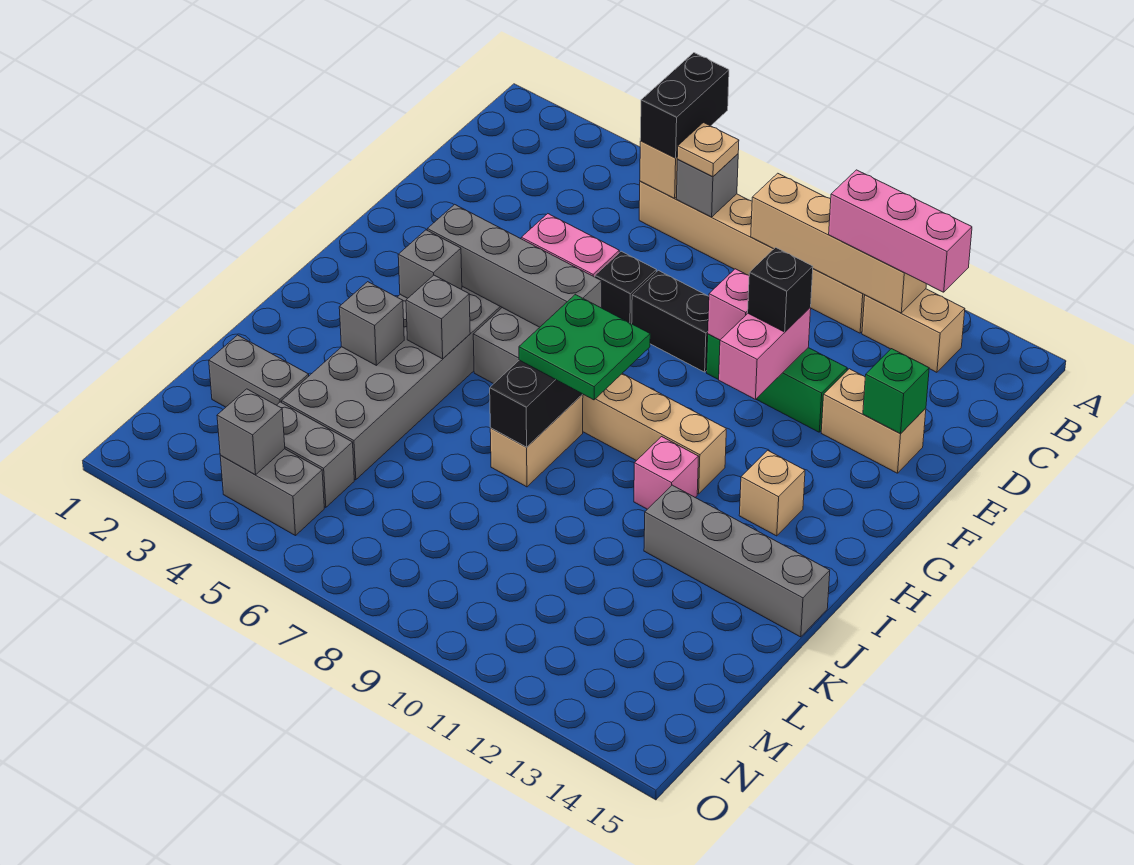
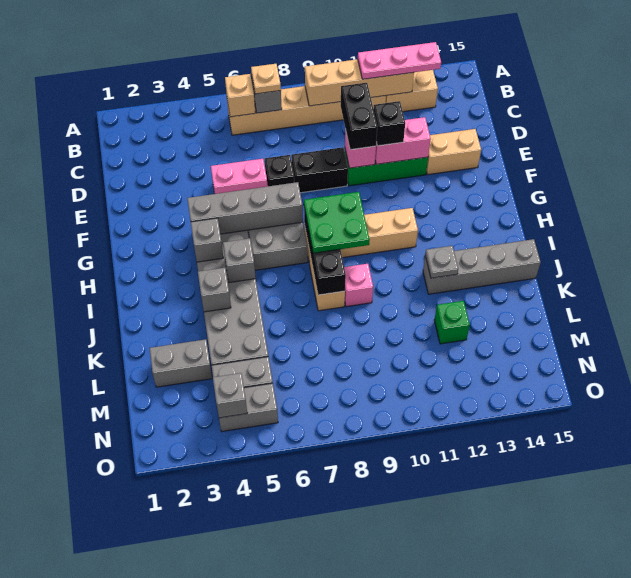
black brick A6:B6 level 3 -> black brick D10:E10 level 3
pink brick B11:B13 level 3 -> pink plate B11:B13 level 3
pink brick E11:F11 level 2 -> pink brick E11:E12 level 2
green brick E14 level 2 -> green brick L12 level 1
tan brick H13 level 1 -> none
pink brick I11 level 1 -> pink brick J9 level 1
none -> grey plate J12 level 2

